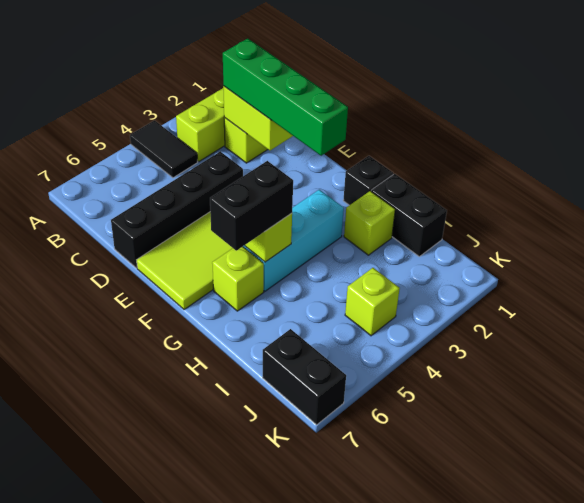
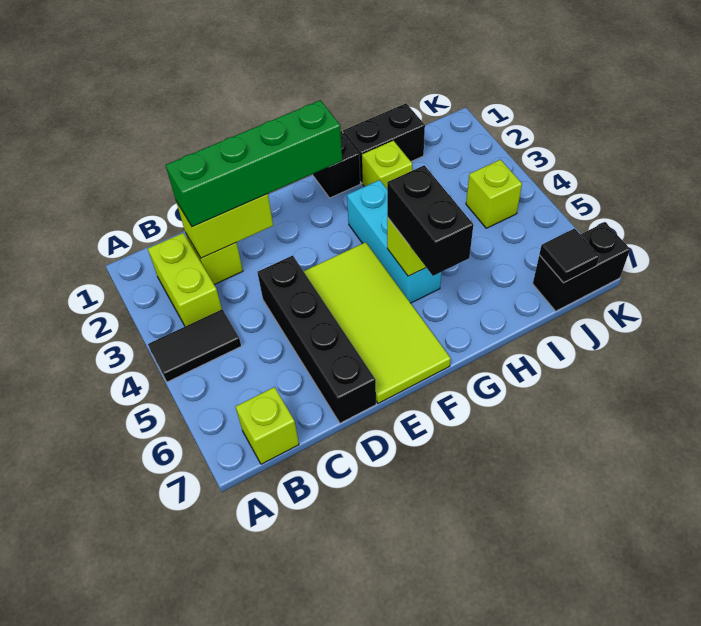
lime brick G6 level 1 -> lime brick B7 level 1
none -> black tile J7 level 2

